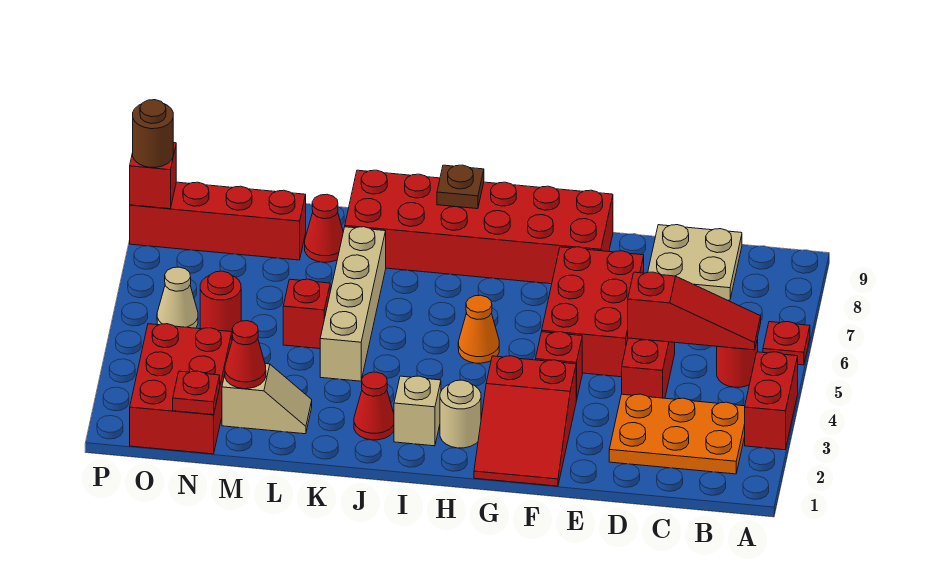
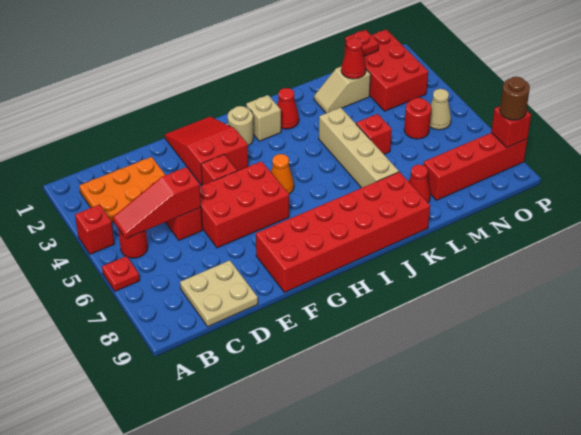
red brick A3:A4 level 1 -> red brick A4 level 1
red brick E5:F7 level 1 -> red brick E5:G6 level 1
brown plate I9 level 2 -> none

